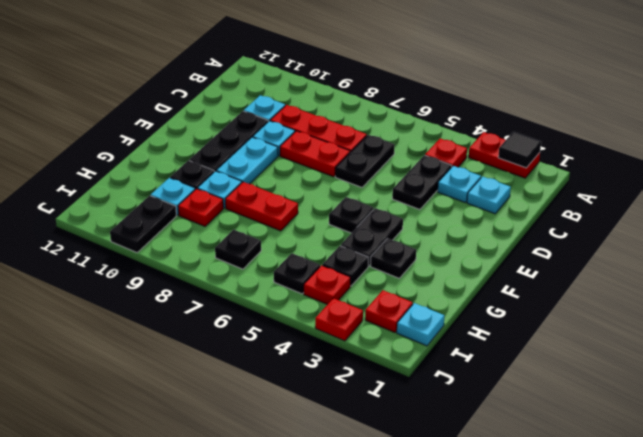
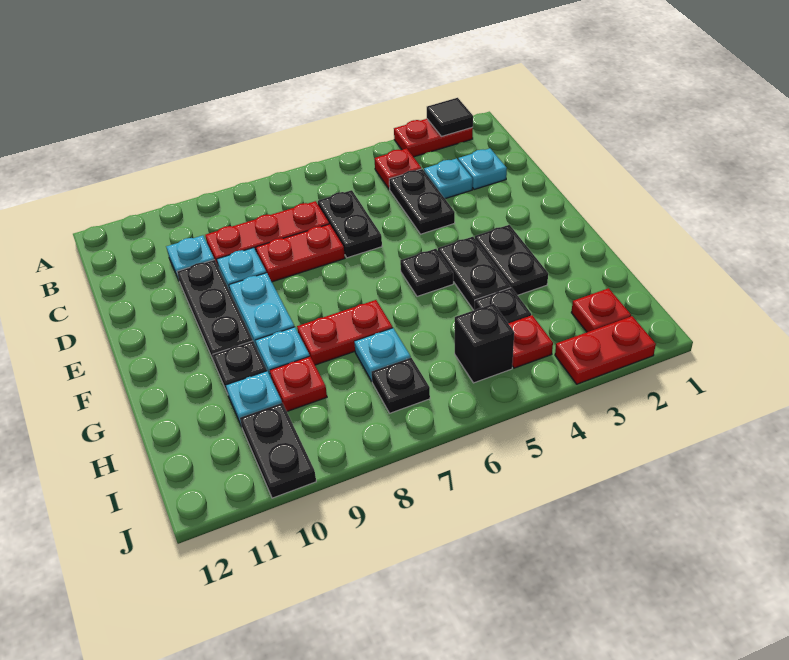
black plate G3 level 1 -> black plate F3:G3 level 1
cyan plate I1 level 1 -> cyan plate H7 level 1
black plate I5 level 1 -> black brick I5 level 1
red plate J3 level 1 -> red plate J2:J3 level 1

